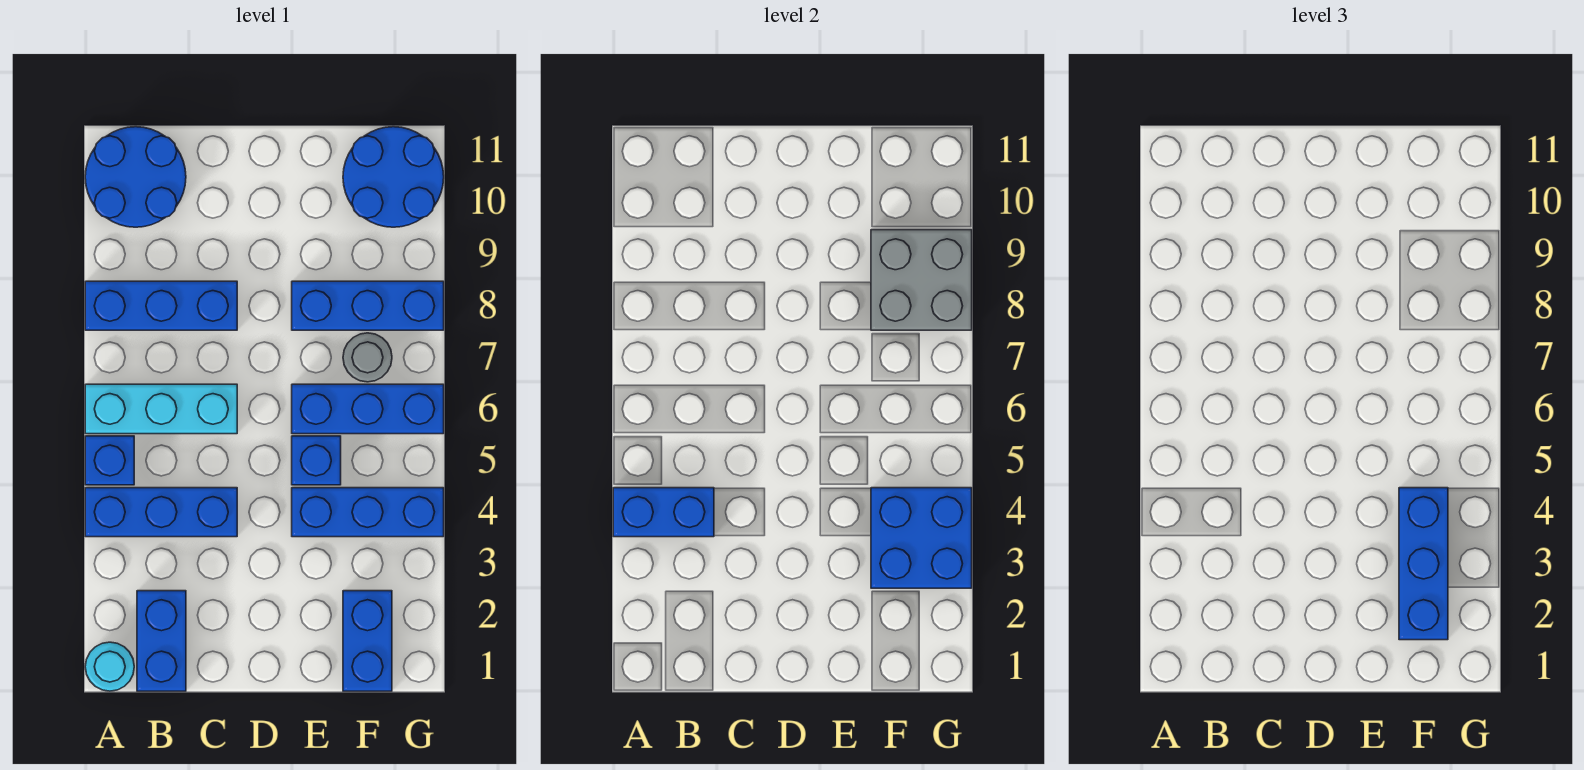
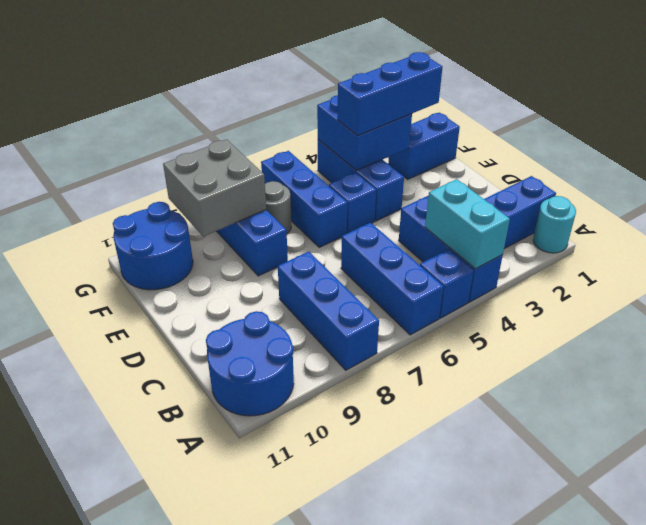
blue brick A4:B4 level 2 -> cyan brick A4:B4 level 2
cyan brick A6:C6 level 1 -> blue brick A6:C6 level 1

